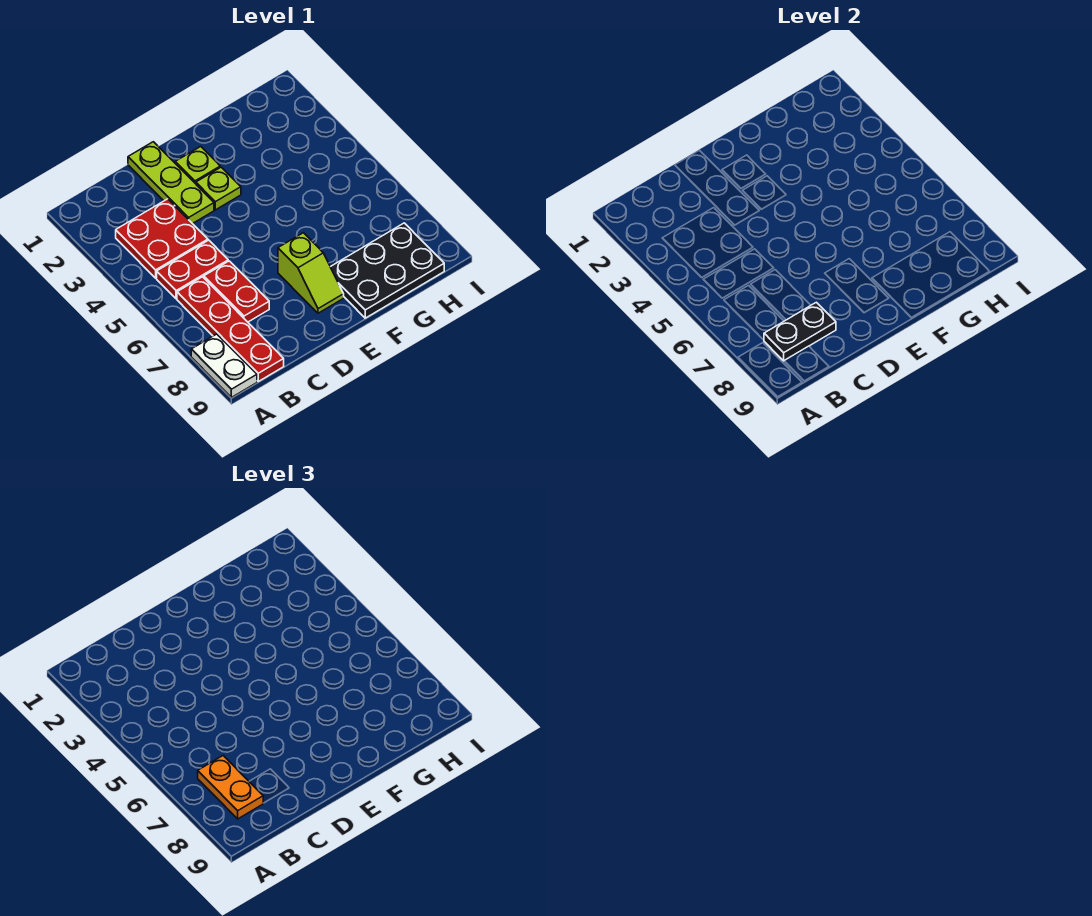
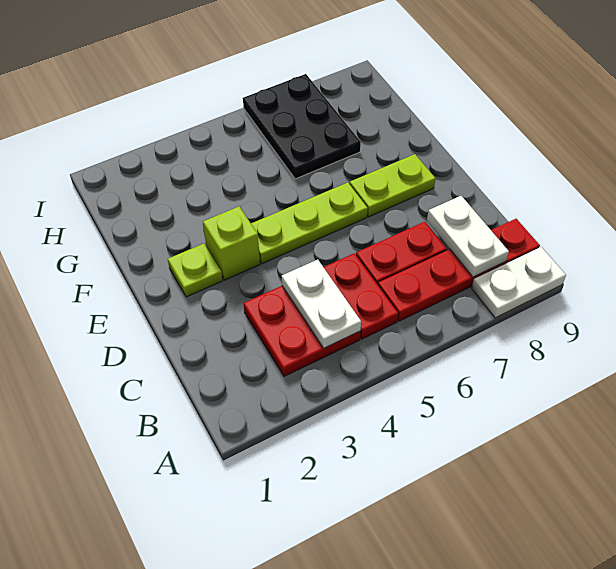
none -> white plate B4:C4 level 2
orange plate B7:B8 level 3 -> none
black plate B8:C8 level 2 -> white plate B8:C8 level 2
lime plate D1:D3 level 1 -> lime plate E4:E6 level 1
lime plate E3 level 1 -> lime brick E3 level 1
lime slope E7:E8 level 1 top 7 -> lime plate E7:E8 level 1
black plate F8:H9 level 1 -> black plate G6:I7 level 1

